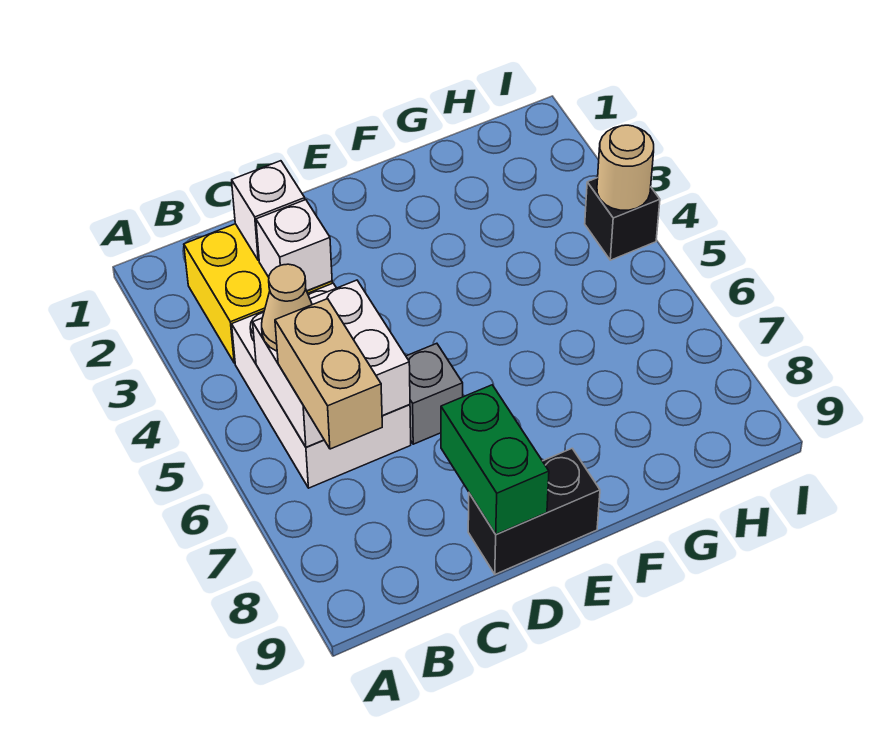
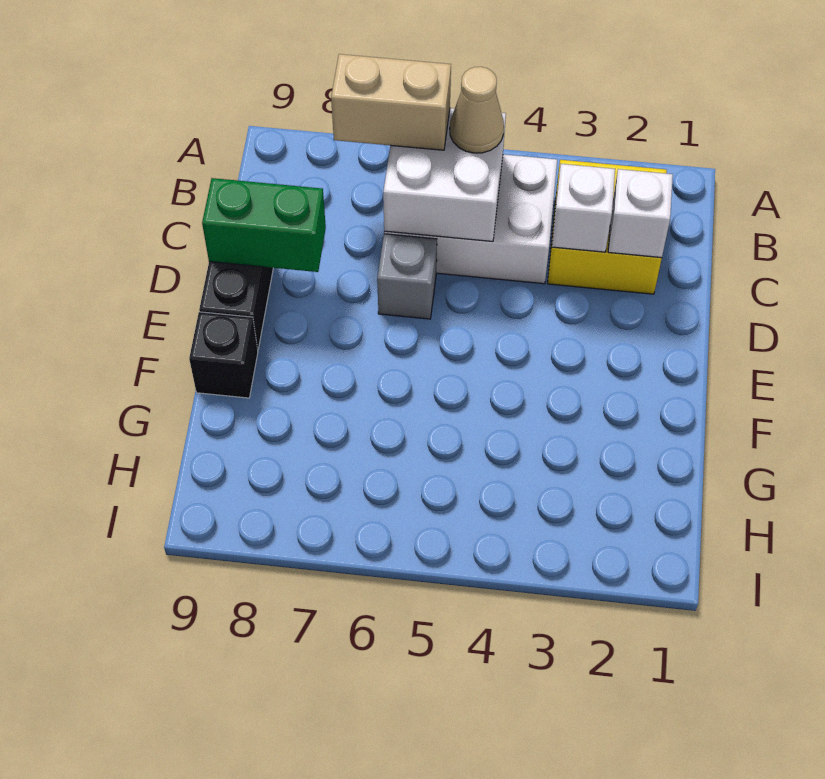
black brick I4 level 1 -> black brick F9 level 1
tan round brick I4 level 2 -> none

